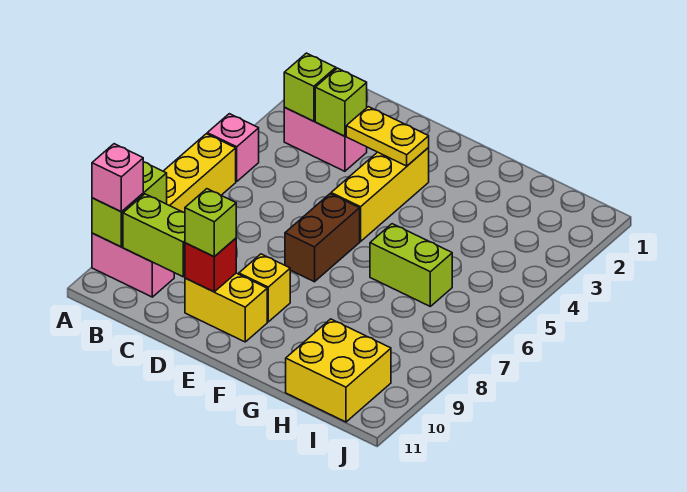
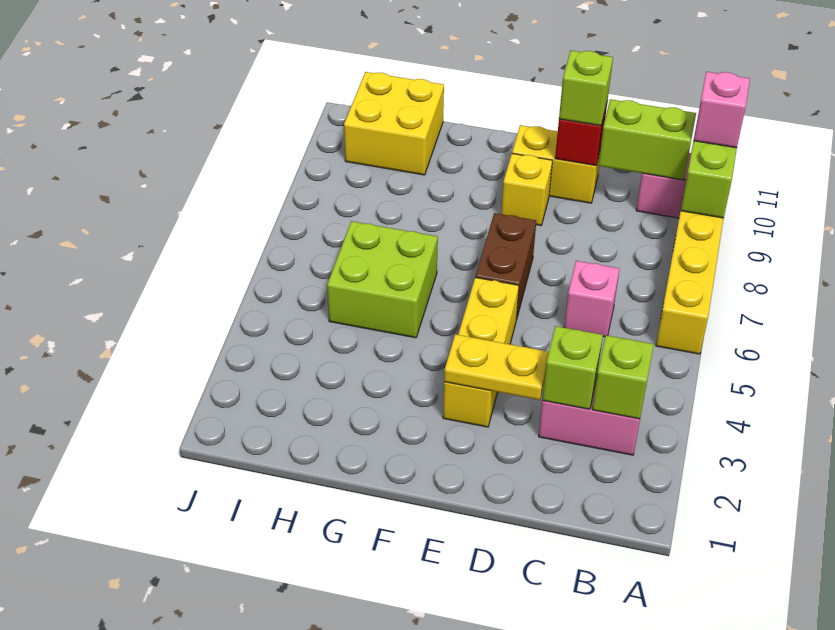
pink brick A5 level 1 -> pink brick C6 level 1
lime brick G6:H6 level 1 -> lime brick G5:H6 level 1

